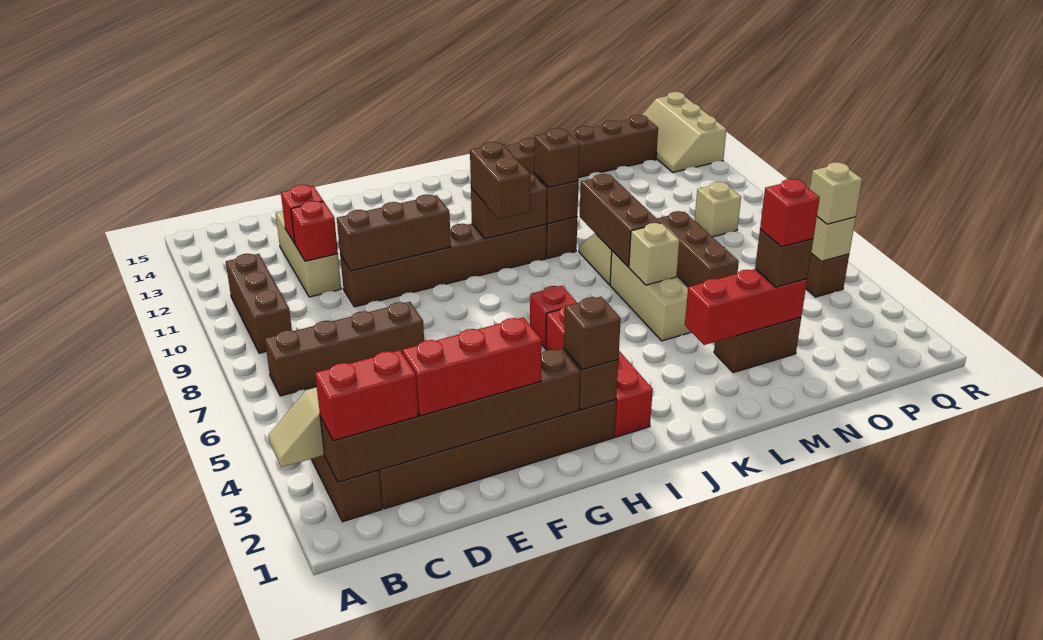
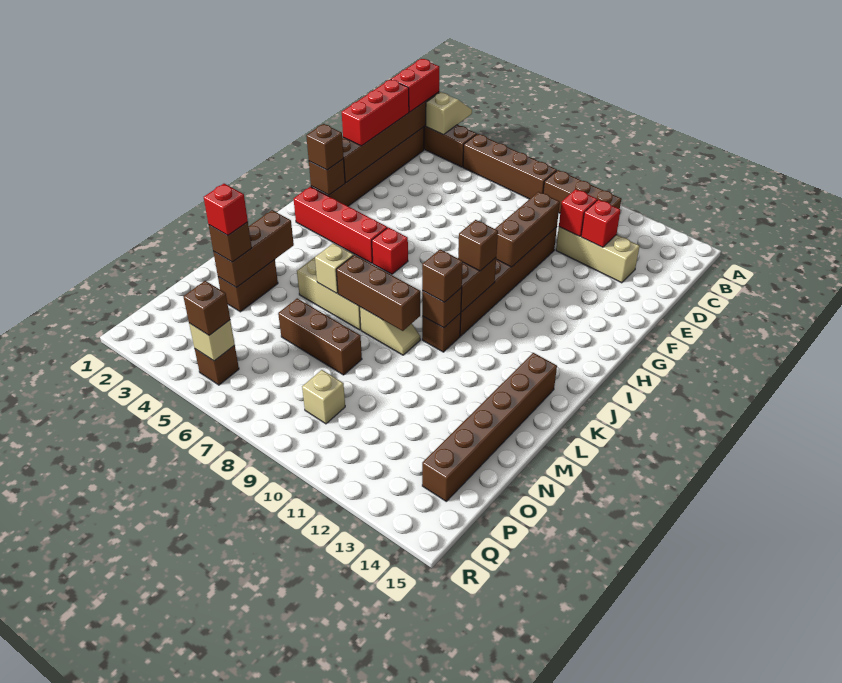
brown brick B7:E7 level 1 -> brown brick B5:B8 level 1
brown brick I9:I10 level 3 -> brown brick I10 level 3
red brick L3:N3 level 2 -> brown brick L3:N3 level 2
tan brick Q5 level 3 -> brown brick Q5 level 3
tan slope Q13:R15 level 1 top R -> none

